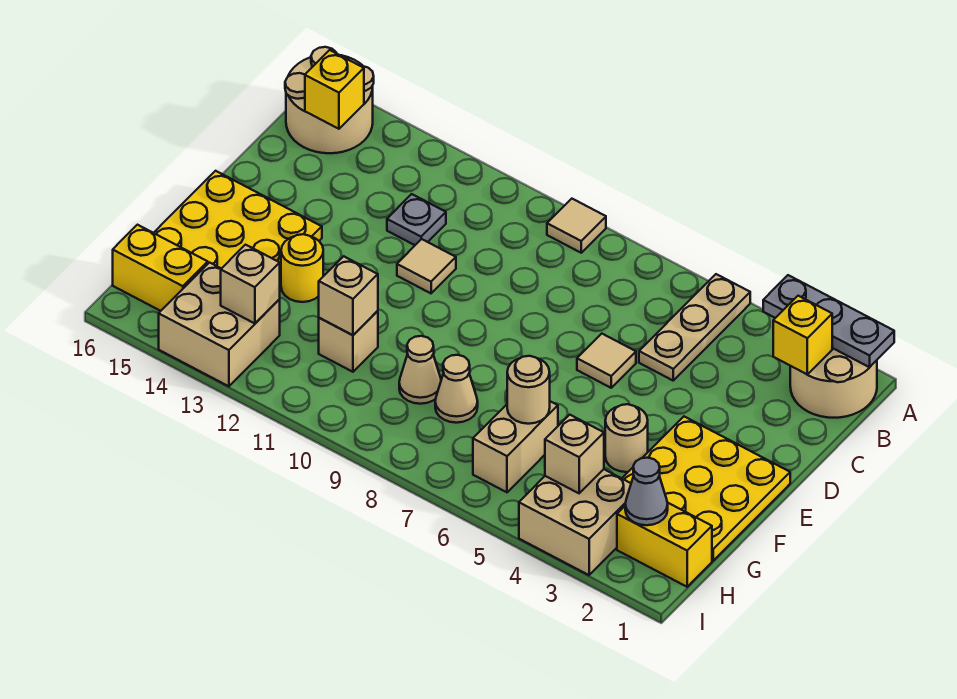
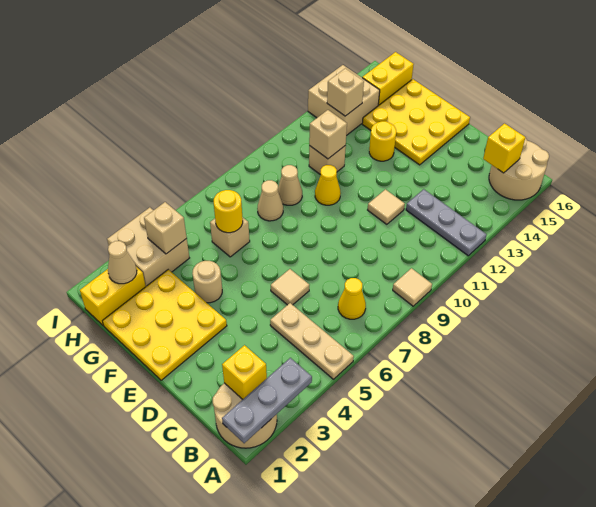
none -> yellow cone B7 level 1
grey plate C12 level 1 -> grey plate A12:C12 level 1
none -> yellow cone F10 level 1
tan brick G6:H6 level 1 -> tan brick G6 level 1
tan round brick G6 level 2 -> yellow round brick G6 level 2
grey cone H2 level 2 -> tan cone H2 level 2

